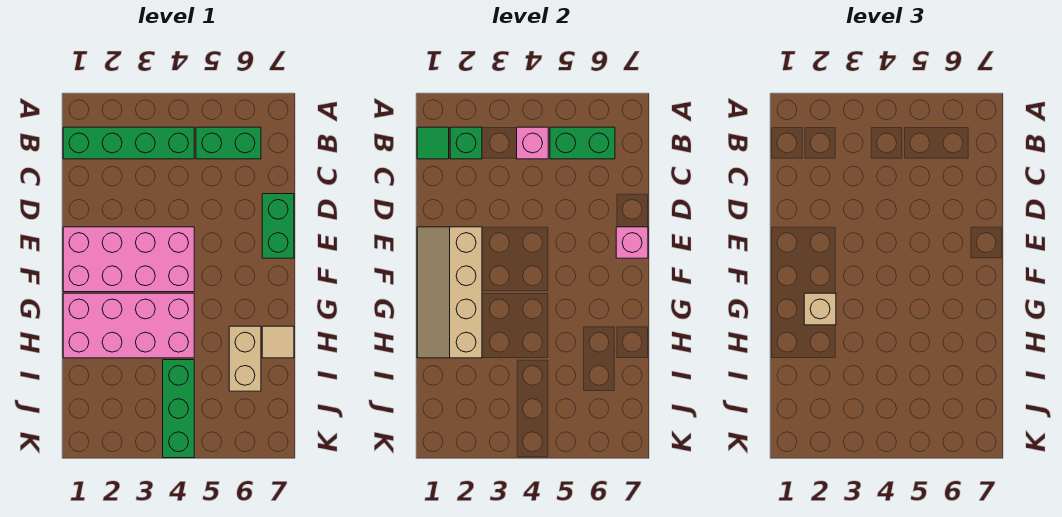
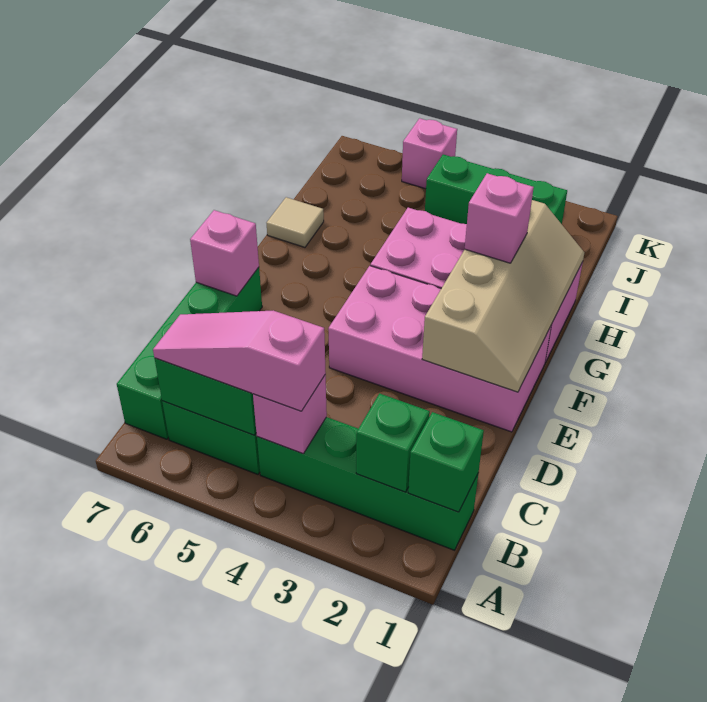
green tile B1 level 2 -> green brick B1 level 2
none -> pink slope B4:B6 level 3 top 4
green brick D7:E7 level 1 -> green brick B7:E7 level 1
tan brick G2 level 3 -> pink brick G2 level 3
tan brick H6:I6 level 1 -> none
green brick I4:K4 level 1 -> green brick J2:J4 level 1
none -> pink brick K5 level 1

